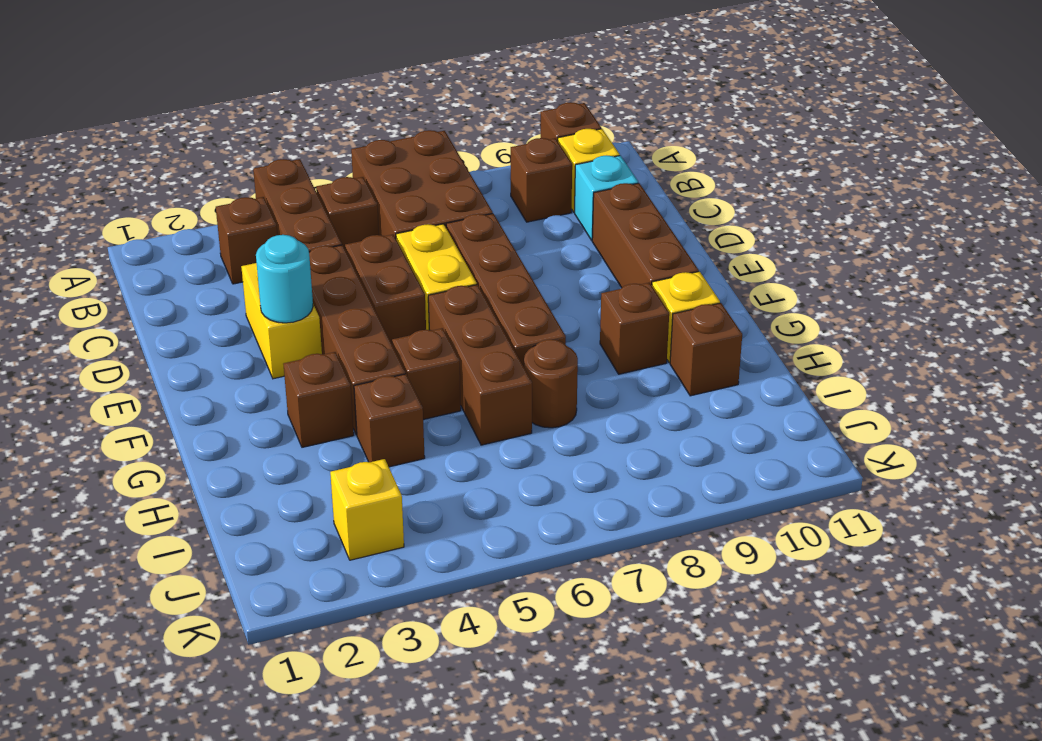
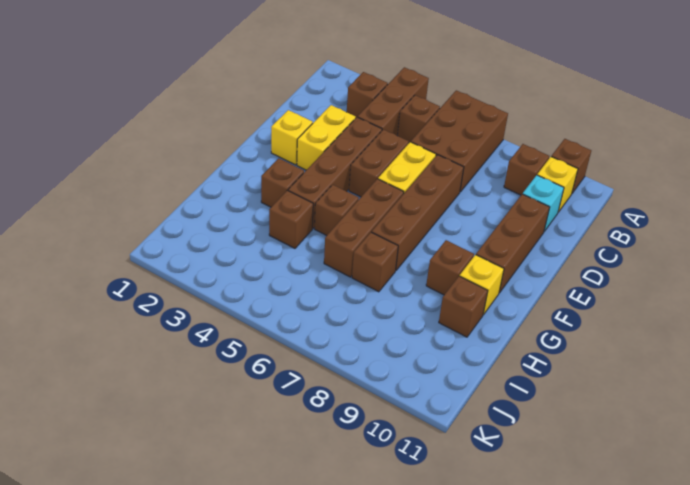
cyan round brick E3 level 2 -> none
brown round brick H7 level 1 -> brown brick H7 level 1
yellow brick J3 level 1 -> yellow brick E2 level 1

